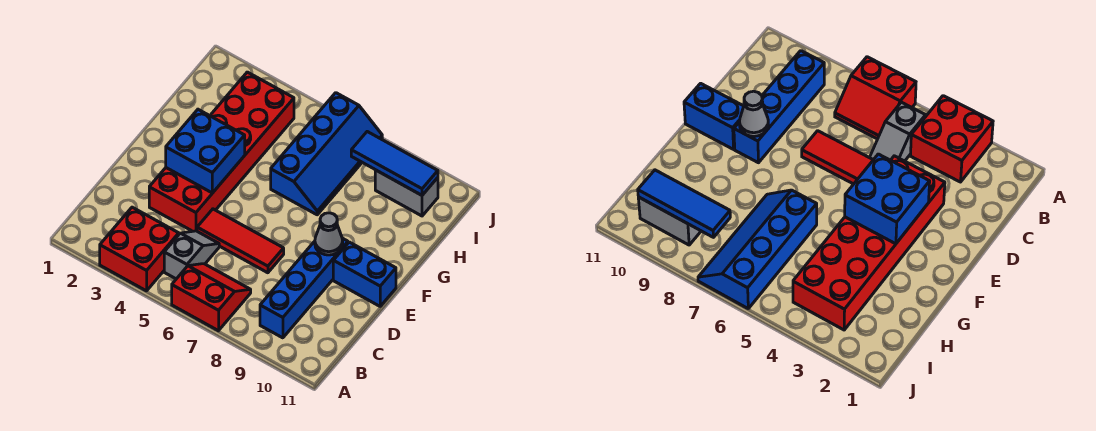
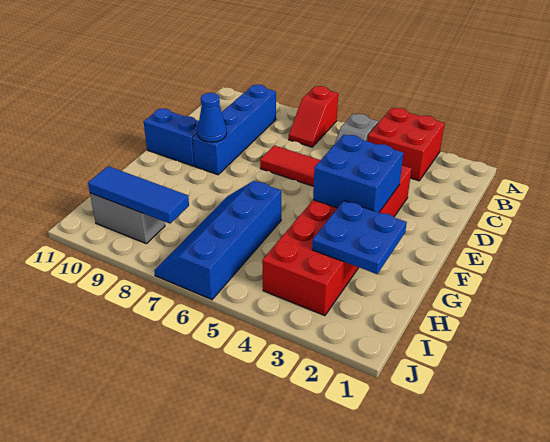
red slope A6:B7 level 1 top A -> red slope A7:B7 level 1 top A
grey cone E9 level 2 -> blue cone E9 level 2
none -> blue plate G2:H3 level 2

